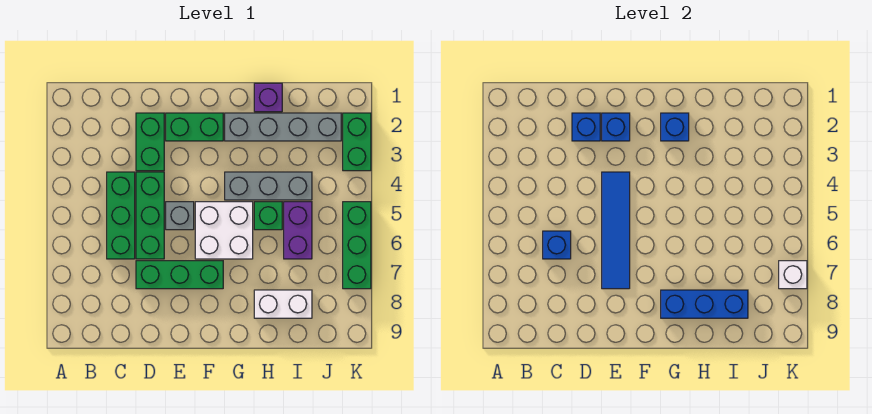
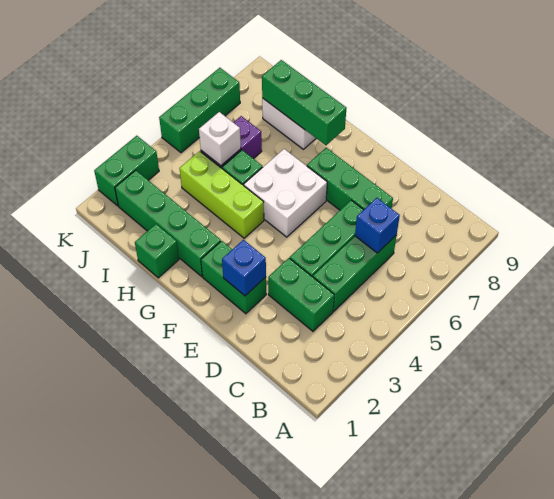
green brick D2:D3 level 1 -> green brick C3:D3 level 1
blue brick D2 level 2 -> none
blue tile E4:E7 level 2 -> none
grey brick E5 level 1 -> none
grey brick G2:J2 level 1 -> green brick G2:J2 level 1
blue brick G2 level 2 -> none
grey brick G4:I4 level 1 -> lime brick G4:I4 level 1
blue brick G8:I8 level 2 -> green brick G8:I8 level 2
purple brick H1 level 1 -> green brick H1 level 1
white brick K7 level 2 -> white brick I5 level 2

